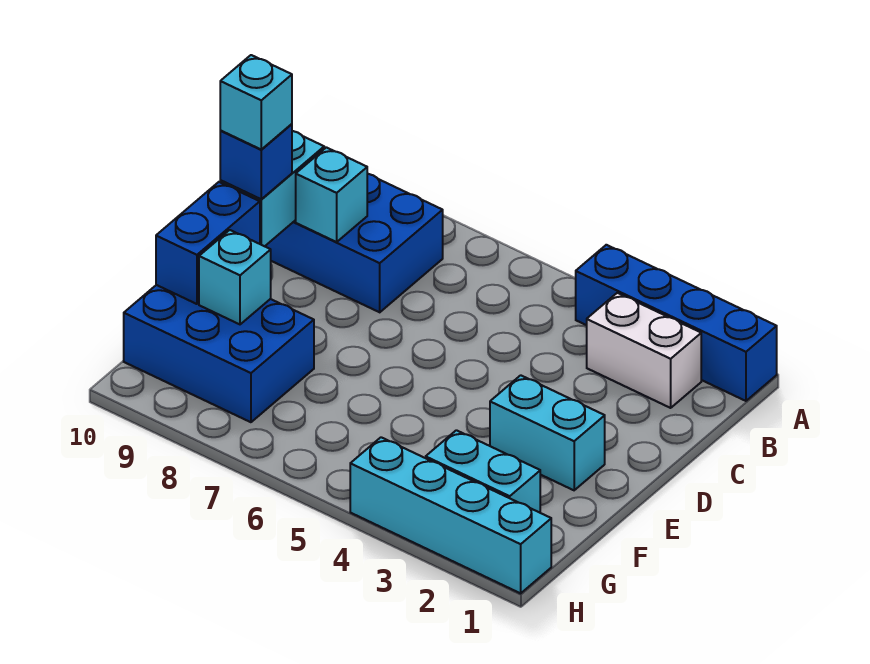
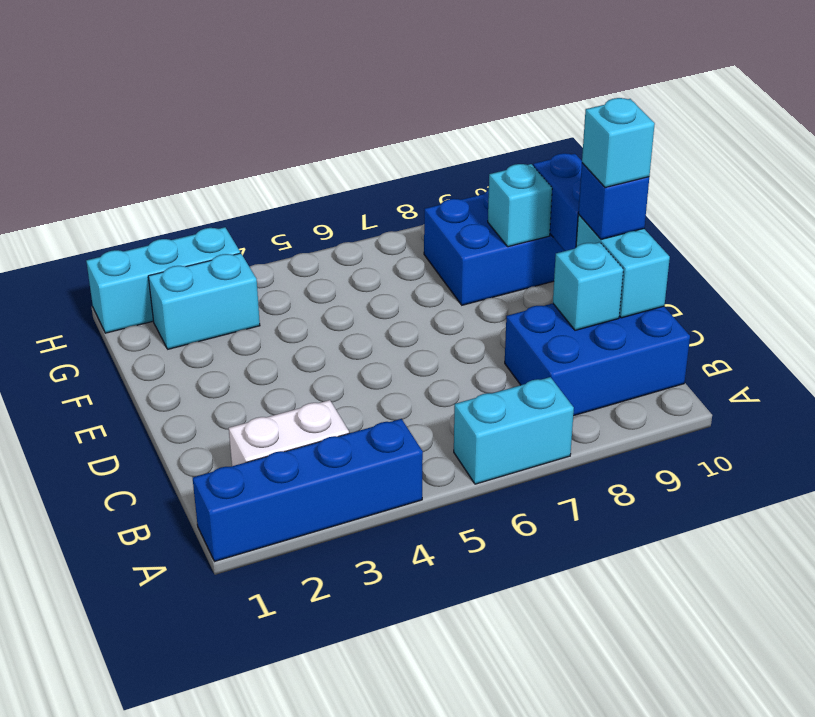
cyan brick E2:E3 level 1 -> cyan brick A6:A7 level 1
cyan brick H1:H4 level 1 -> cyan brick H1:H3 level 1

